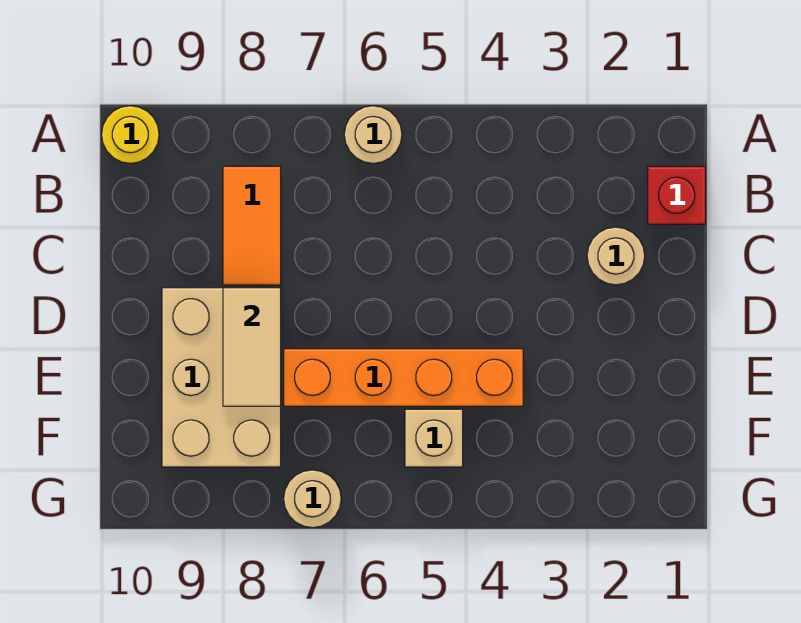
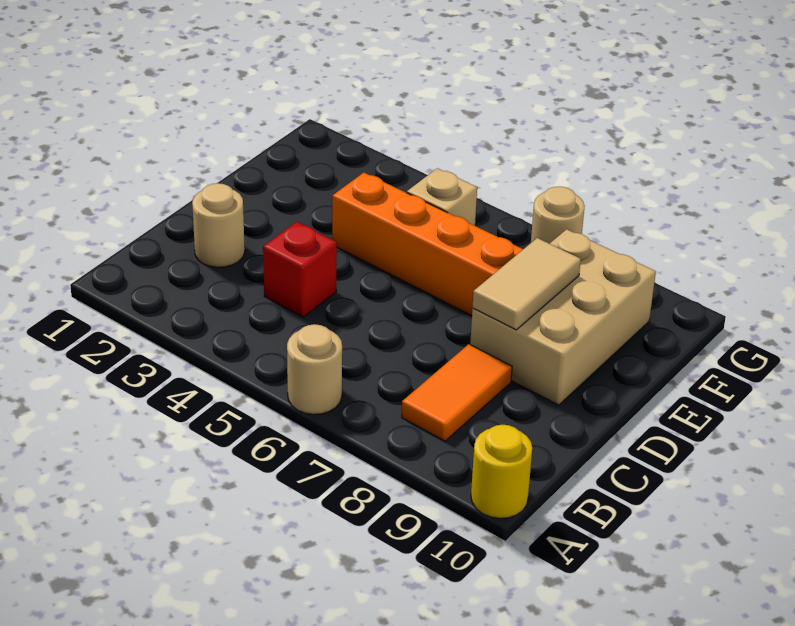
red brick B1 level 1 -> red brick C4 level 1

